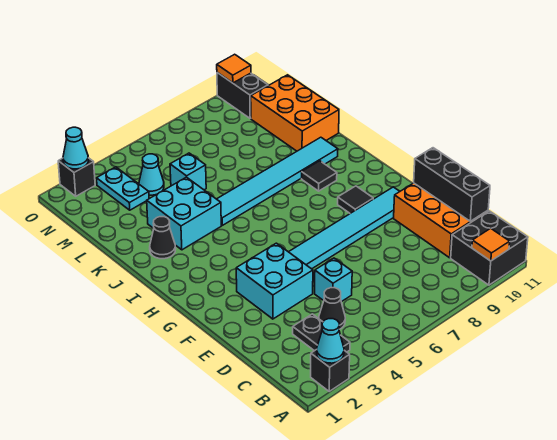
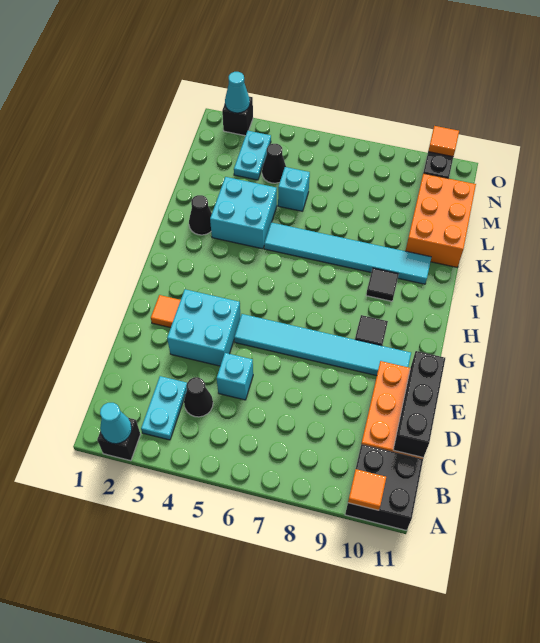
black plate B3:C3 level 1 -> cyan plate B3:C3 level 1
none -> orange tile F2 level 1
cyan cone M4 level 1 -> black cone M4 level 1

